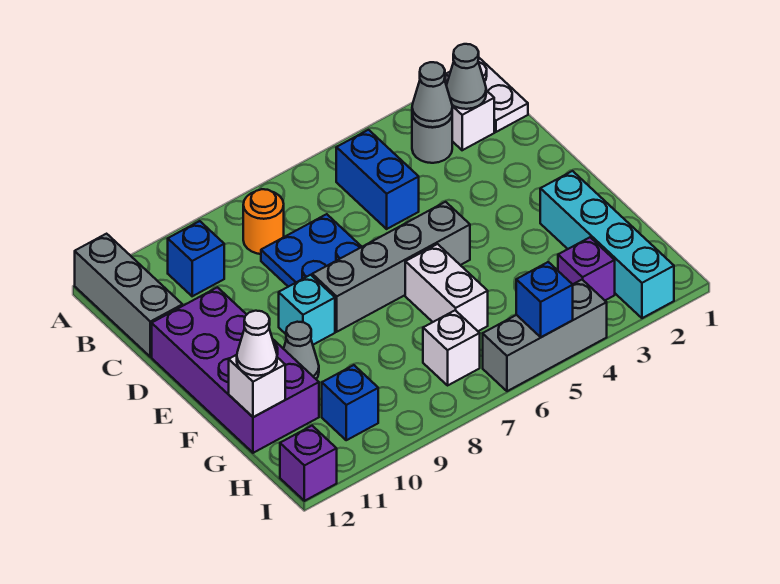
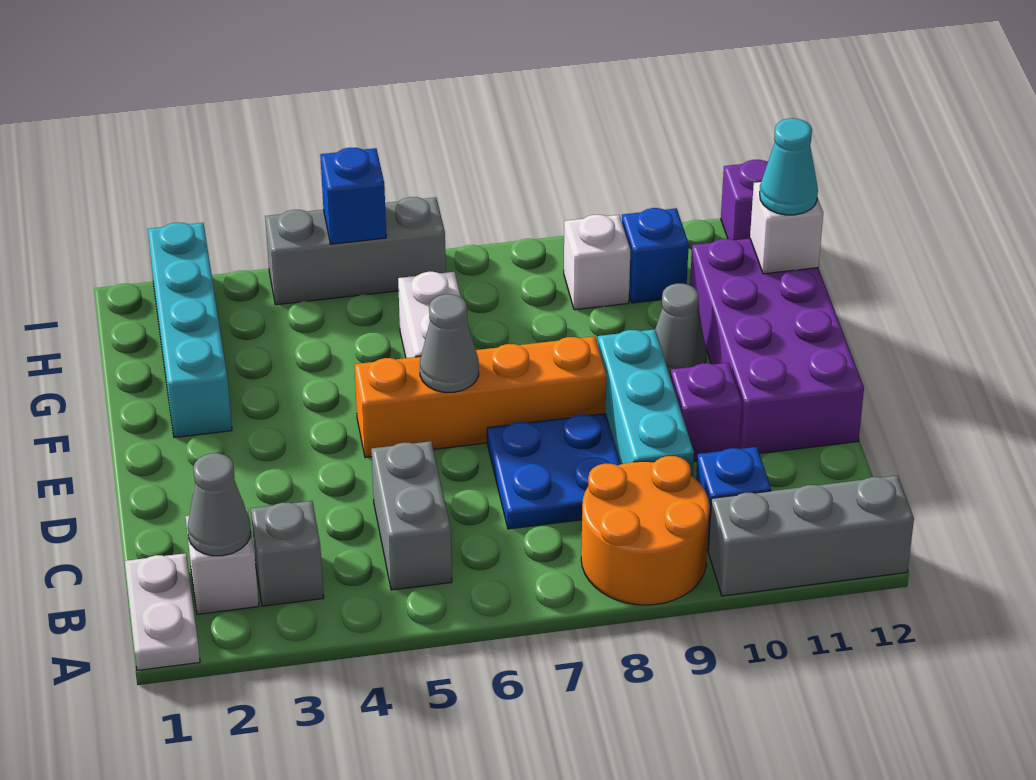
grey brick A12:C12 level 1 -> grey brick A10:A12 level 1
grey round brick B3 level 1 -> grey brick B3 level 1
grey cone B3 level 2 -> grey cone E6 level 2
blue brick B5:C5 level 1 -> grey brick B5:C5 level 1
orange round brick B8 level 1 -> orange round brick A8:B9 level 1
grey brick E5:E8 level 1 -> orange brick E5:E8 level 1
cyan brick E9 level 1 -> cyan brick C9:E9 level 1
white cone G12 level 3 -> cyan cone G12 level 3
purple brick H3 level 1 -> purple brick D10 level 1
white brick H7 level 1 -> white brick H9 level 1

